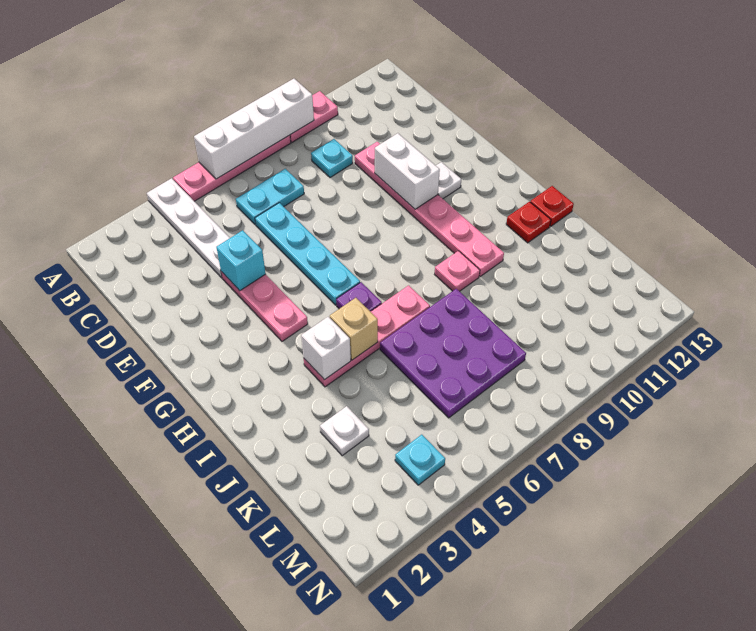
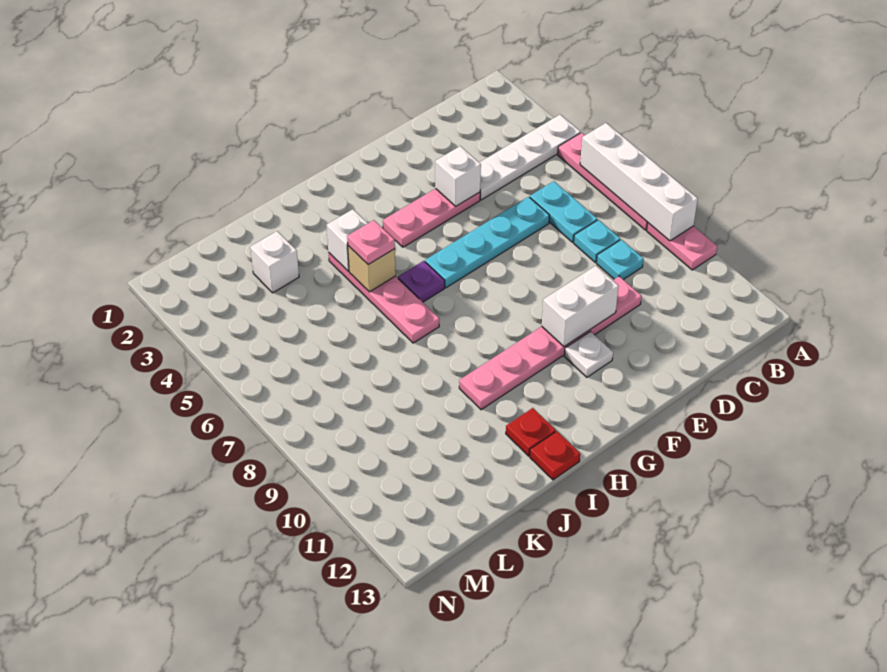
cyan brick E4 level 2 -> white brick E4 level 2
pink plate I9 level 1 -> pink plate I5 level 3
purple plate J6:L8 level 1 -> none
white plate K3 level 1 -> white brick K3 level 1
cyan plate M4 level 1 -> cyan plate C8 level 1

